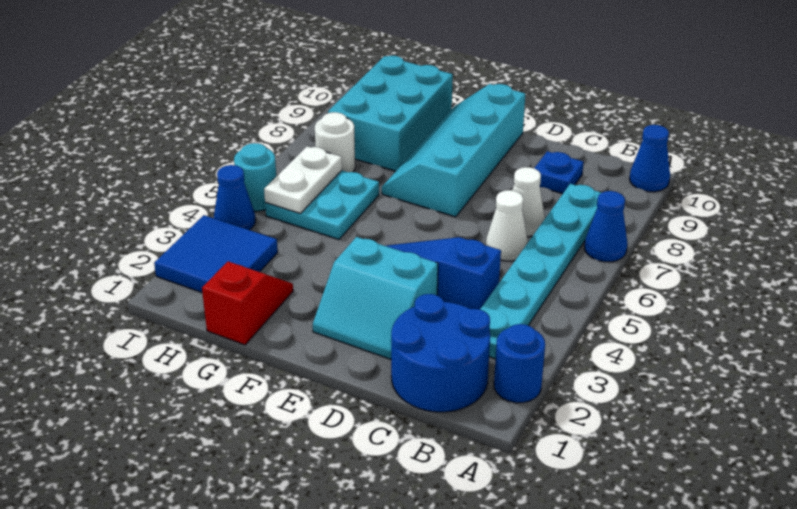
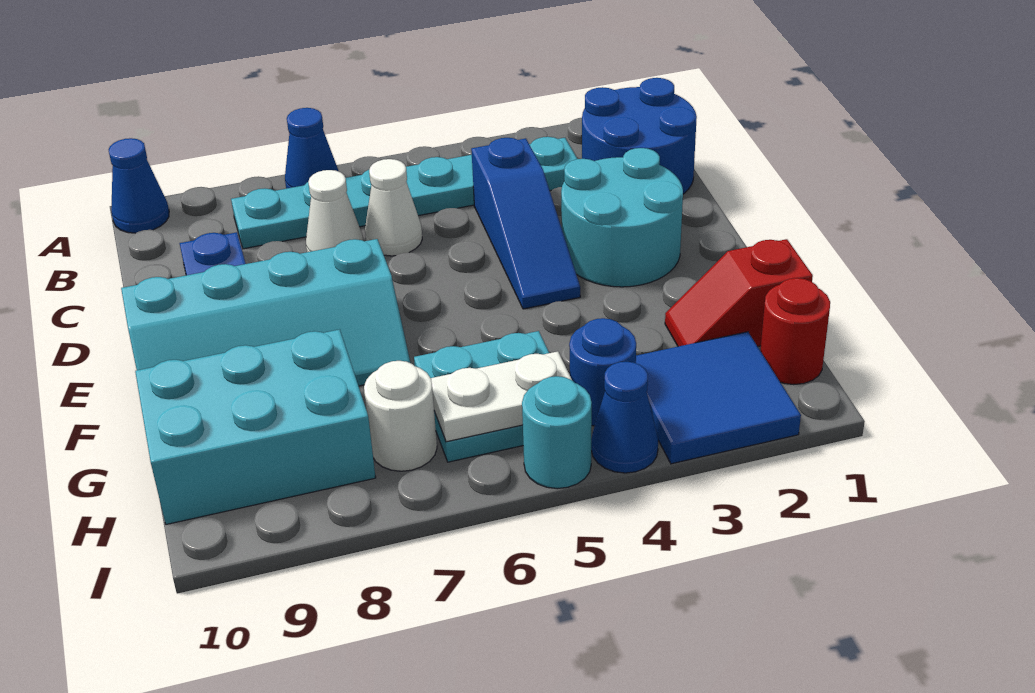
blue round brick A2 level 1 -> blue round brick H4 level 1
cyan slope D2:E3 level 1 top 3 -> cyan round brick D2:E3 level 1
none -> red round brick H1 level 1

